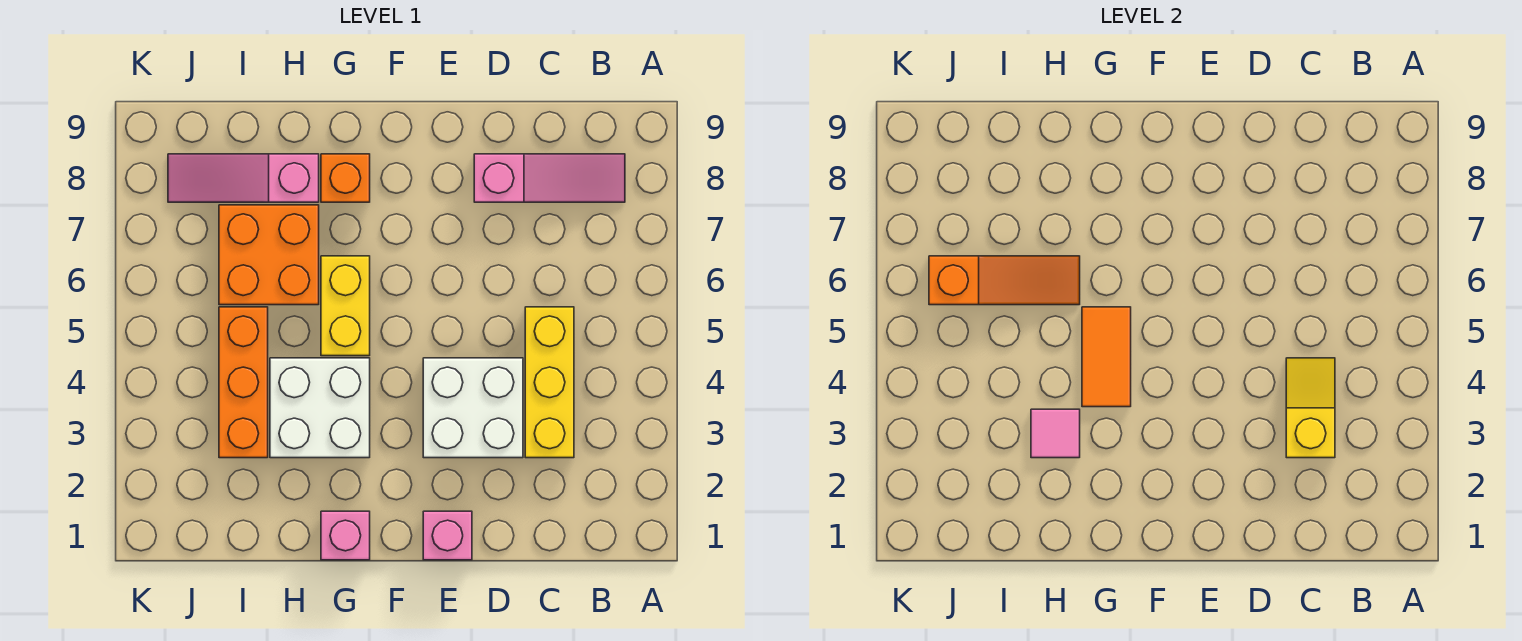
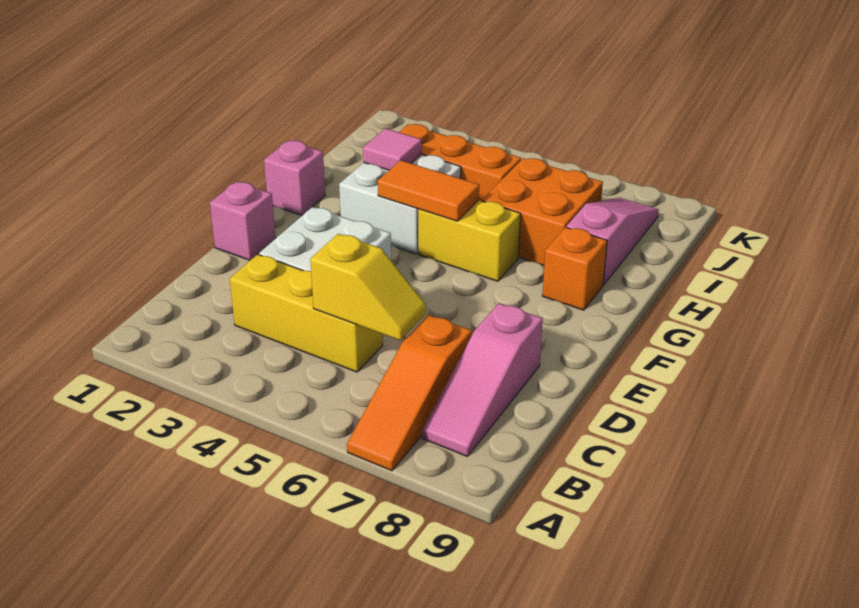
yellow slope C3:C4 level 2 top 3 -> yellow slope C5:C6 level 2 top 5
orange slope H6:J6 level 2 top J -> orange slope A7:C7 level 1 top C

